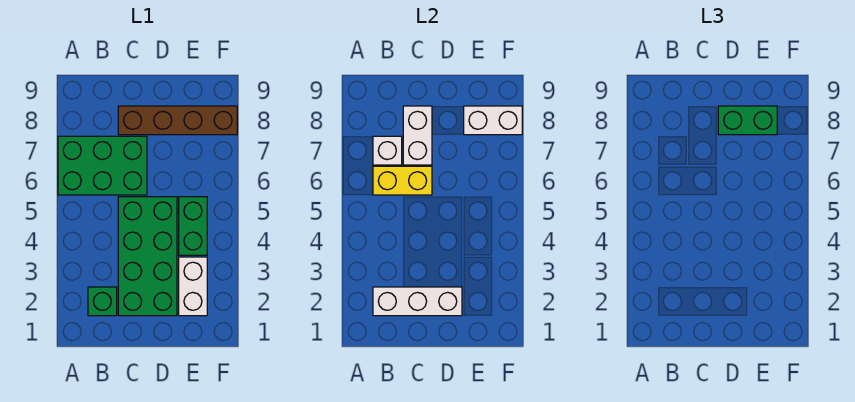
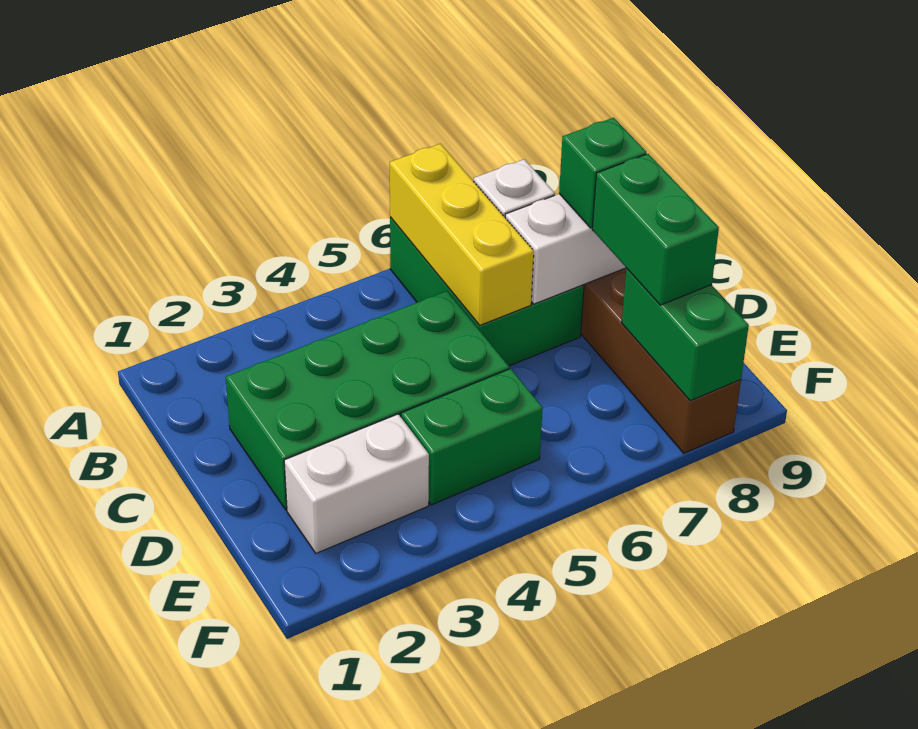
green brick B2 level 1 -> green brick C8 level 3
white brick B2:D2 level 2 -> none
yellow brick B6:C6 level 2 -> yellow brick A6:C6 level 2
white brick E8:F8 level 2 -> green brick E8:F8 level 2

